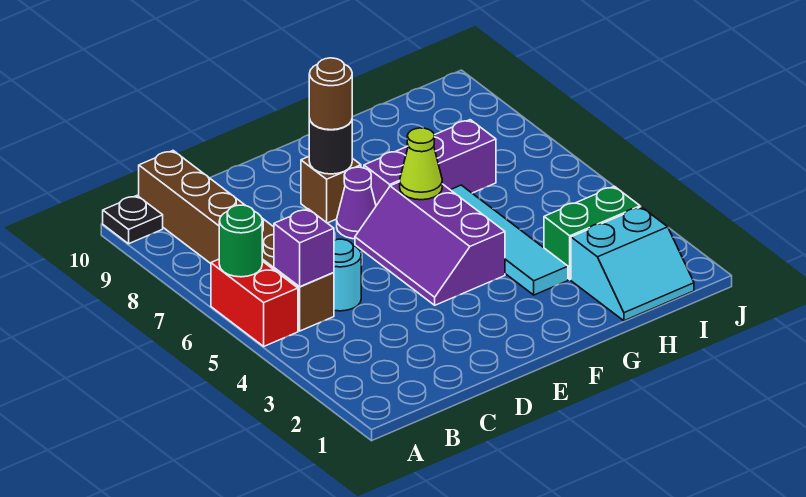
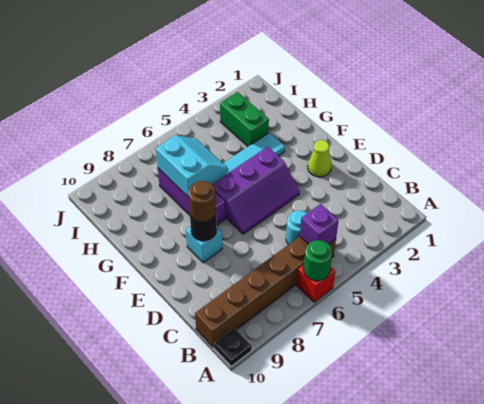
red brick A5:A6 level 1 -> red brick A6 level 1
purple cone E7 level 1 -> none
brown brick E8 level 1 -> cyan brick E8 level 1
lime cone F6 level 2 -> lime cone E2 level 1
cyan slope H1:I2 level 1 top 2 -> cyan slope G6:H7 level 2 top 7

